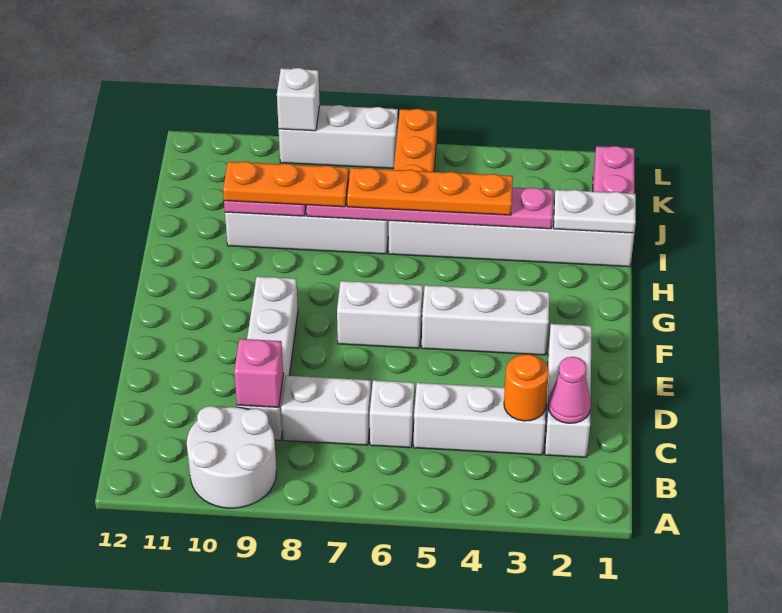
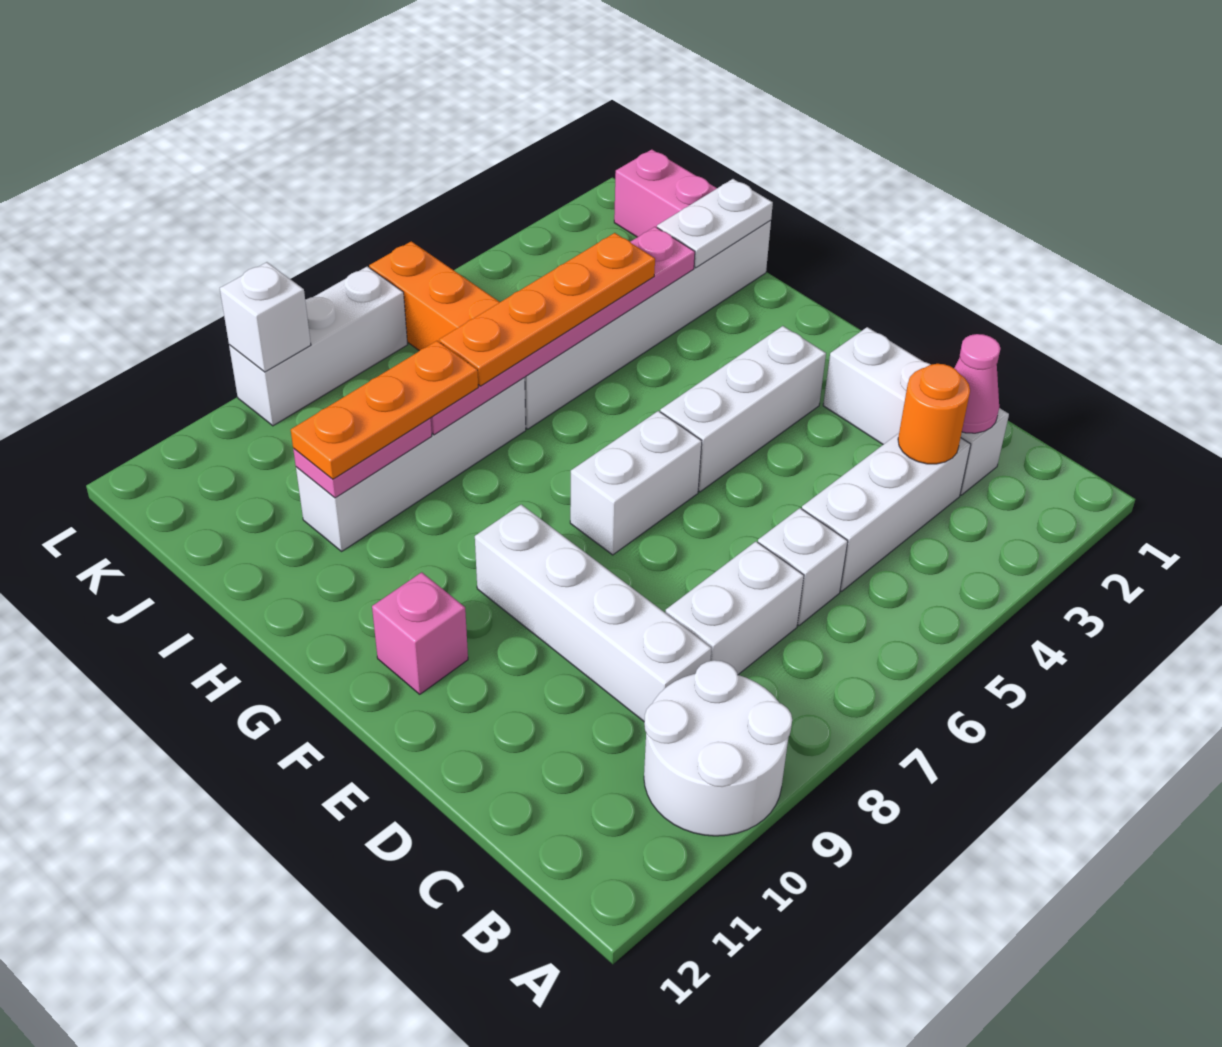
pink brick C9 level 2 -> pink brick F11 level 1

